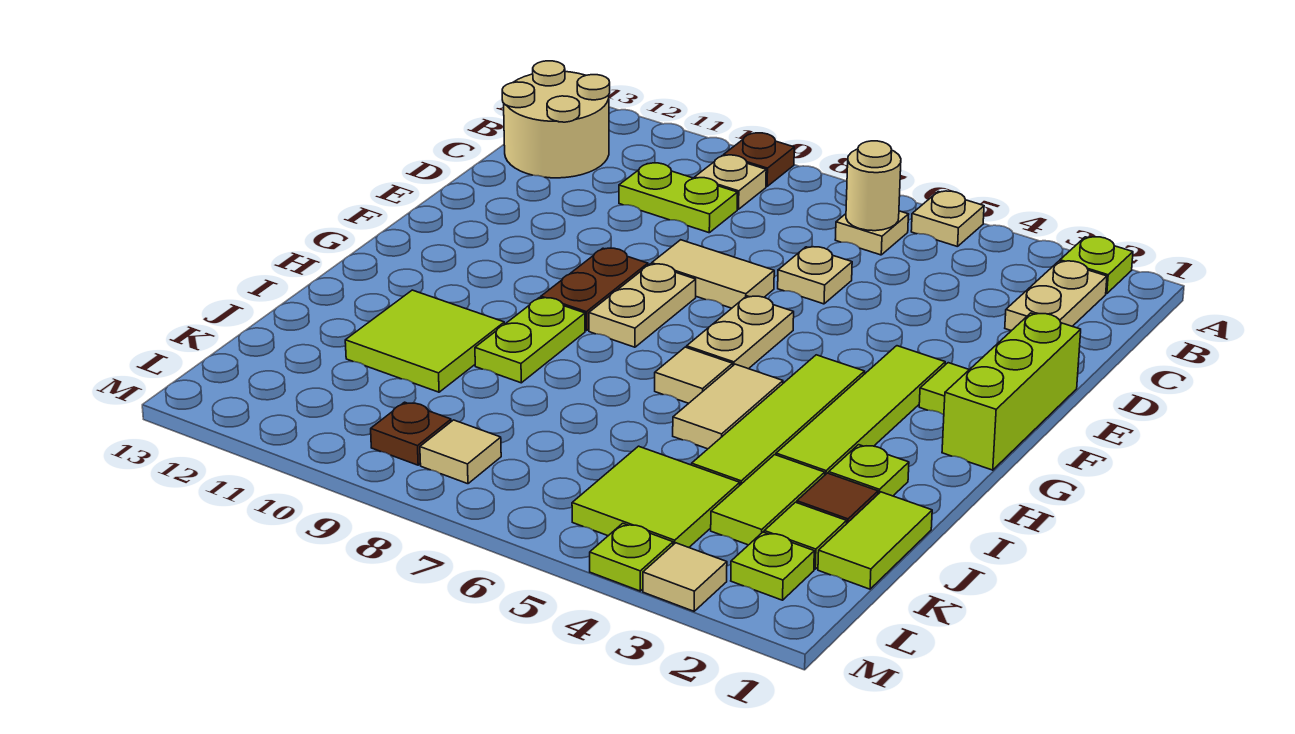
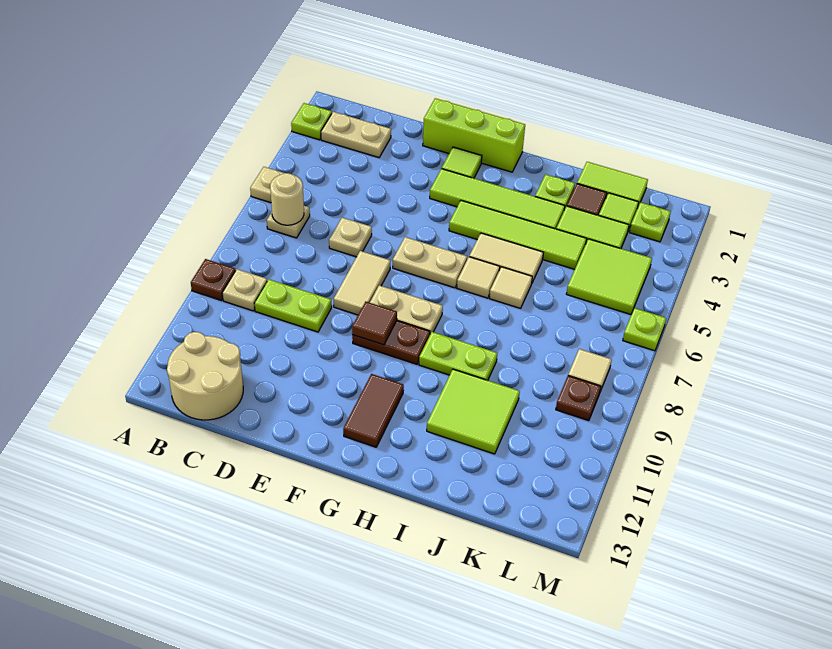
lime plate C9:C10 level 1 -> lime plate C9:D9 level 1
none -> brown tile F9 level 2
none -> brown tile G11:G12 level 1
tan tile M3 level 1 -> tan tile I6 level 1
lime plate M4 level 1 -> lime plate M6 level 1

